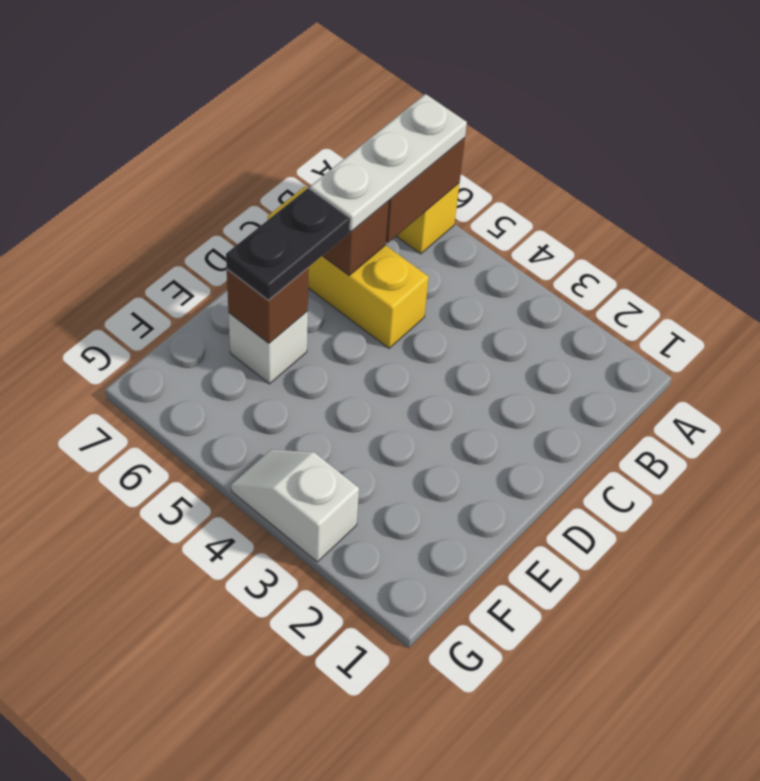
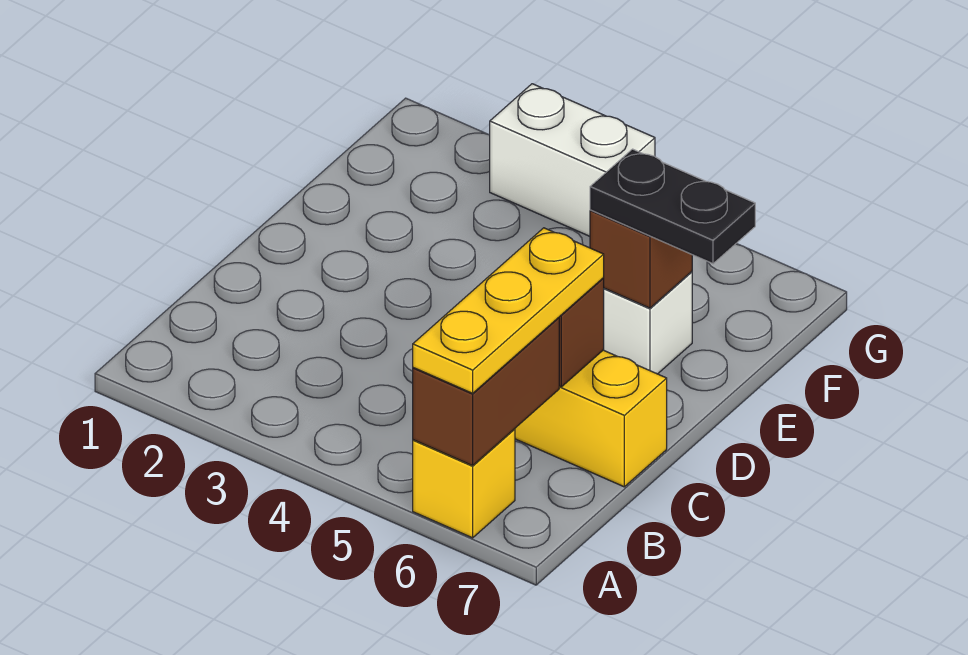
white plate A6:C6 level 3 -> yellow plate A6:C6 level 3
black plate D6:E6 level 3 -> black plate E6:E7 level 3
white slope G3:G4 level 1 top 3 -> white brick G3:G4 level 1

